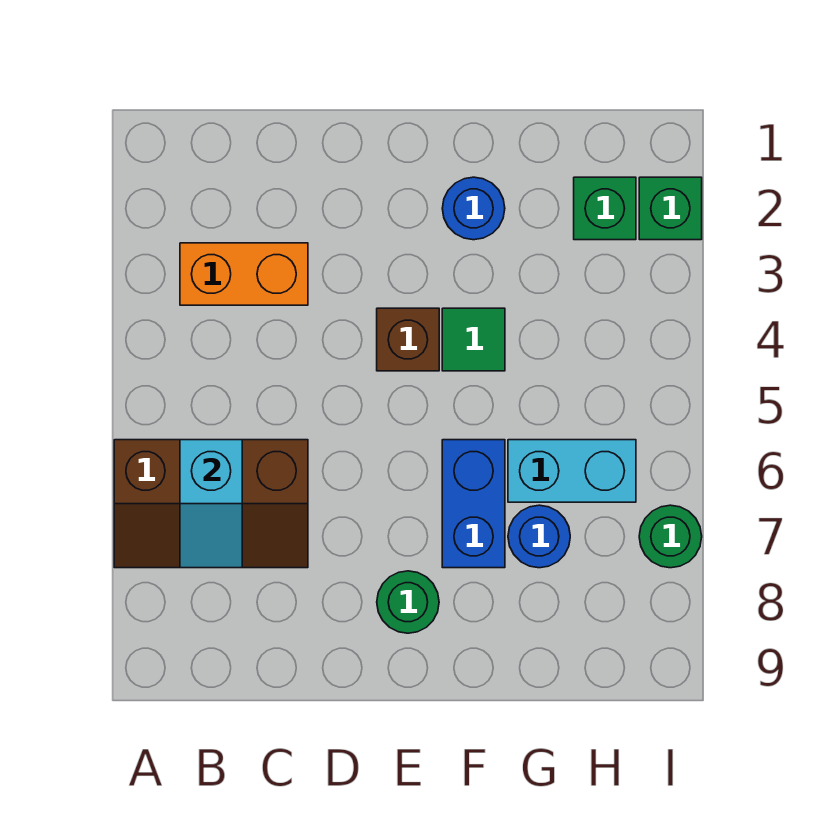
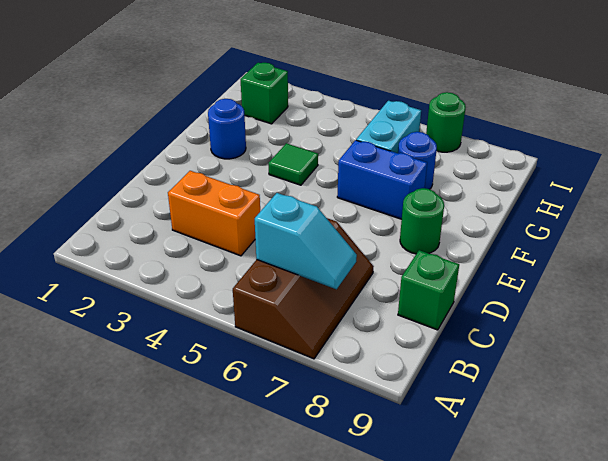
orange brick B3:C3 level 1 -> orange brick C3:C4 level 1
brown brick E4 level 1 -> none
green brick I2 level 1 -> green brick C9 level 1

